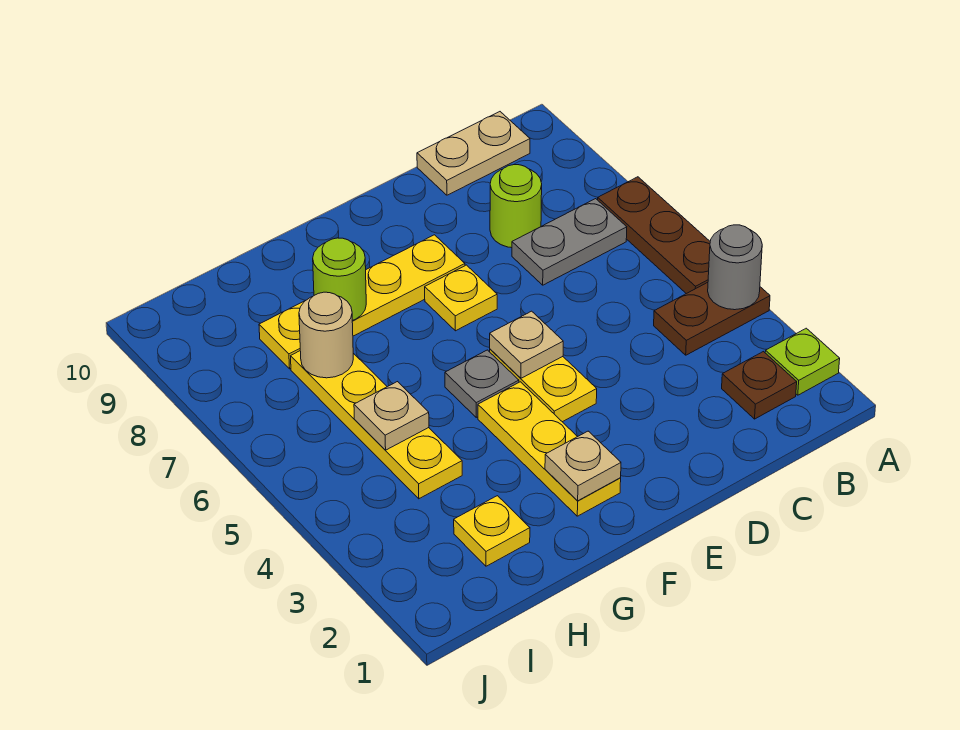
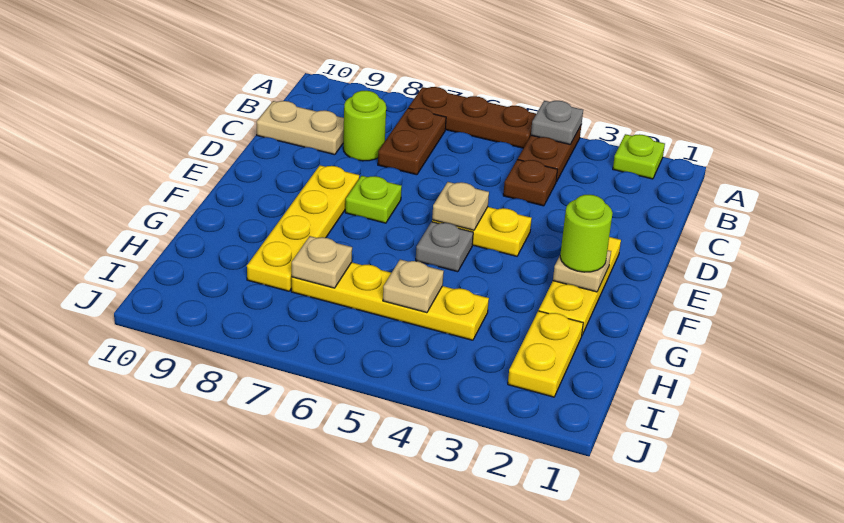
grey round brick A4 level 2 -> grey plate A4 level 2
brown plate B2 level 1 -> brown plate C4 level 1
grey plate B7:C7 level 1 -> brown plate B7:C7 level 1
tan plate B10:C10 level 1 -> tan plate C9:C10 level 1
yellow plate E7 level 1 -> lime plate E7 level 1
yellow plate F2:F4 level 1 -> yellow plate E2:G2 level 1
lime round brick G8 level 2 -> lime round brick F2 level 3
yellow plate H2 level 1 -> yellow plate H2:I2 level 1
tan round brick H7 level 2 -> tan plate H7 level 2

